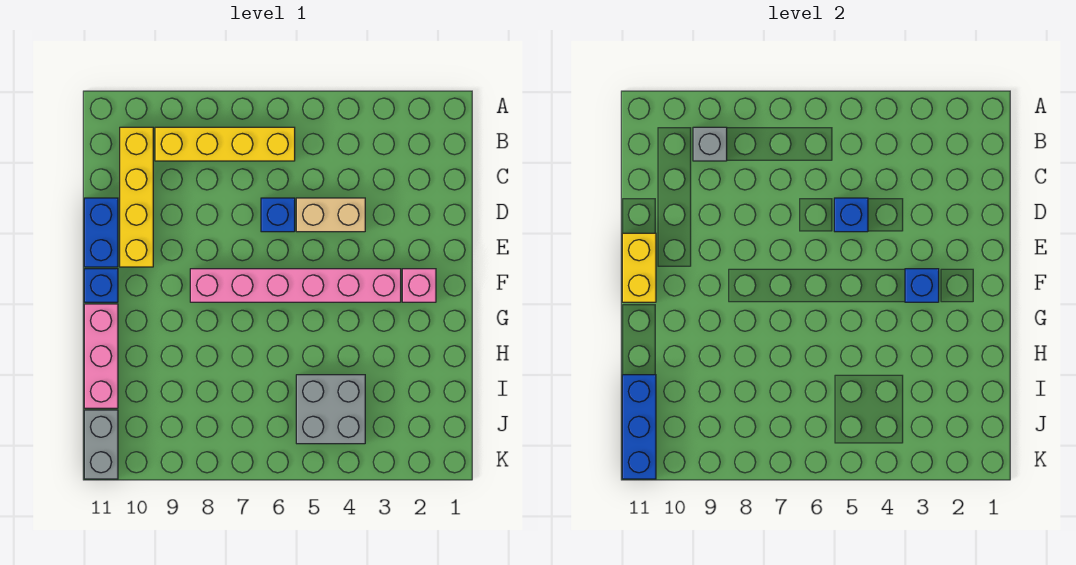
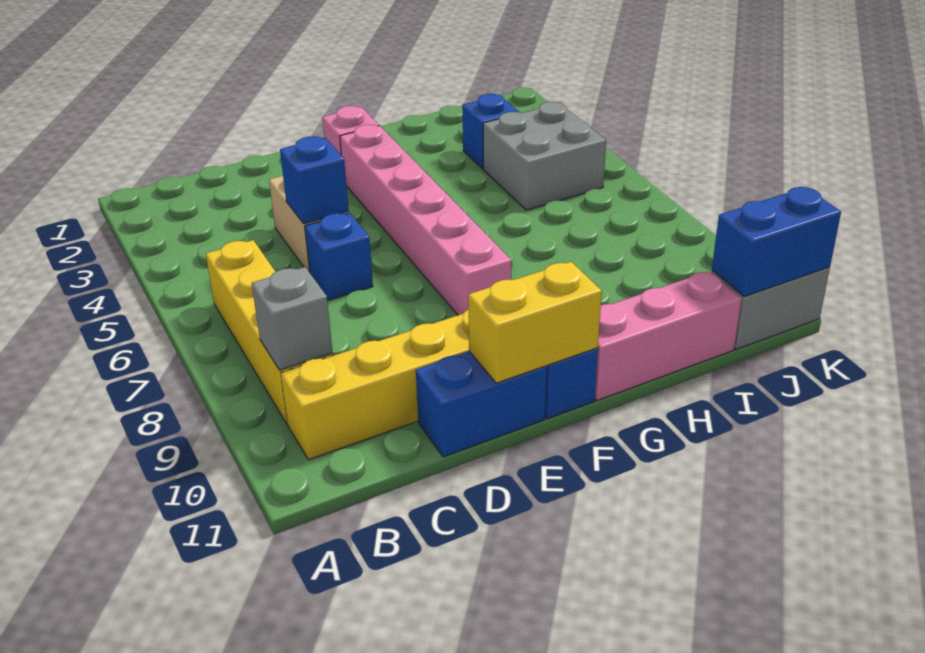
blue brick F3 level 2 -> blue brick I3 level 1
blue brick I11:K11 level 2 -> blue brick J11:K11 level 2

